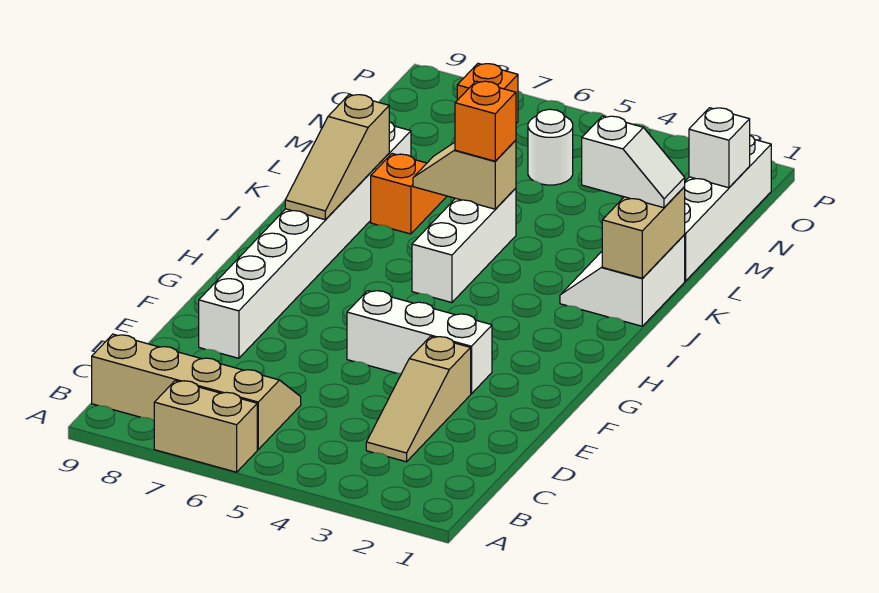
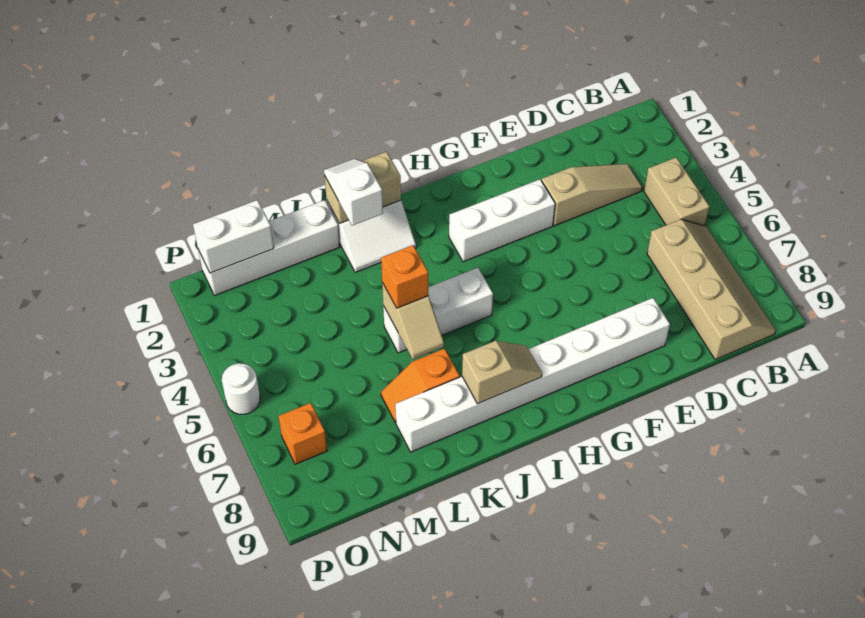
tan brick A6:A7 level 1 -> tan brick B4:B5 level 1
tan slope B6:C9 level 1 top B -> tan slope B6:C9 level 1 top C
white brick F3:F5 level 1 -> white brick F3:H3 level 1
tan slope I8:K8 level 2 top K -> tan slope I8:J8 level 2 top J
white brick N1 level 2 -> white brick N1:O1 level 2
white round brick N5 level 1 -> white round brick P5 level 1

